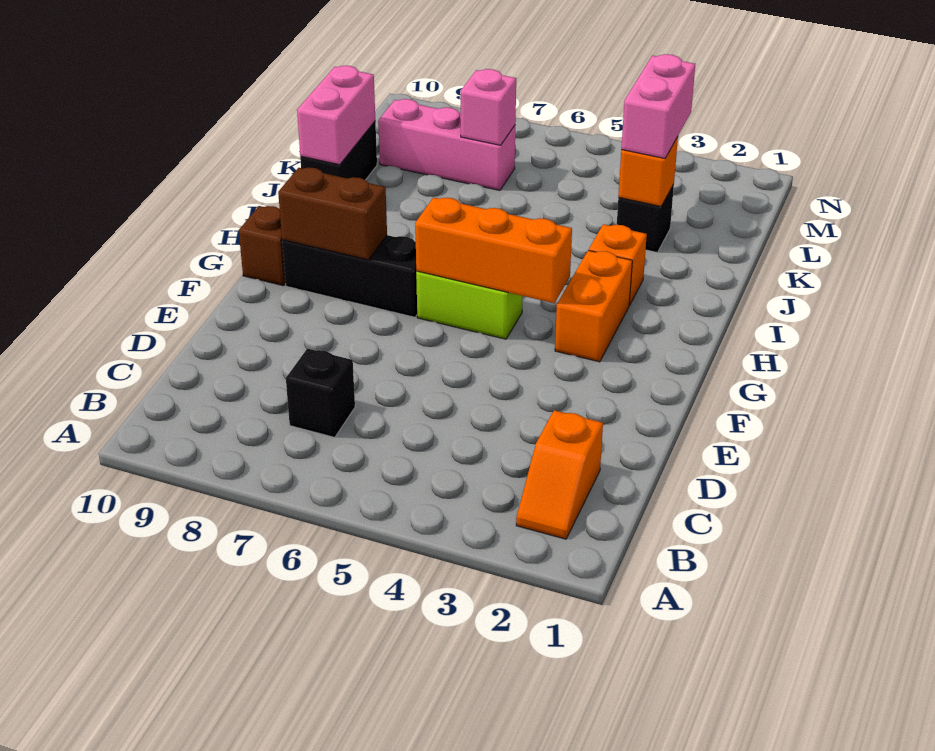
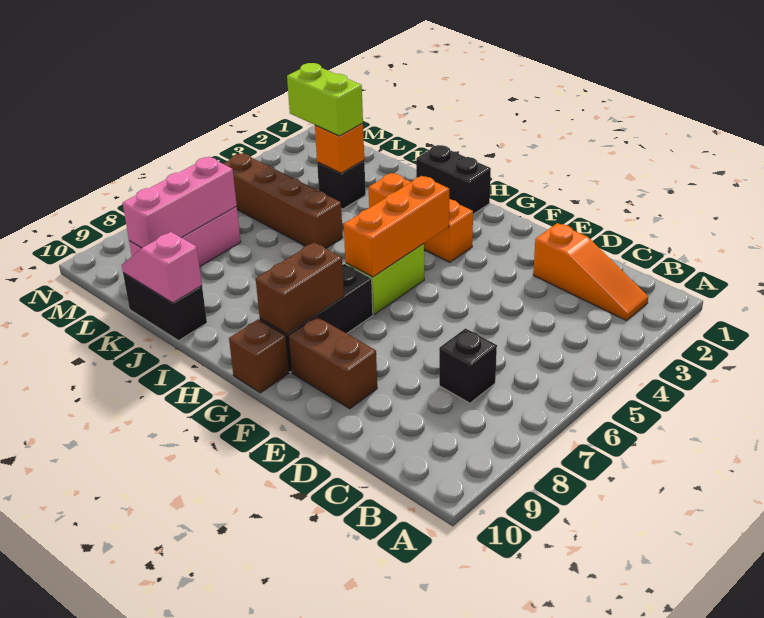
orange slope B2:C2 level 1 top C -> orange slope B2:D2 level 1 top D
none -> brown brick E9:F9 level 1
none -> black brick H1:I1 level 1
none -> brown brick J5:M5 level 1
pink brick J10:K10 level 2 -> pink slope J10:K10 level 2 top J
pink brick K3:L3 level 3 -> lime brick K3:L3 level 3
pink brick L7 level 2 -> pink brick L7:L9 level 2

